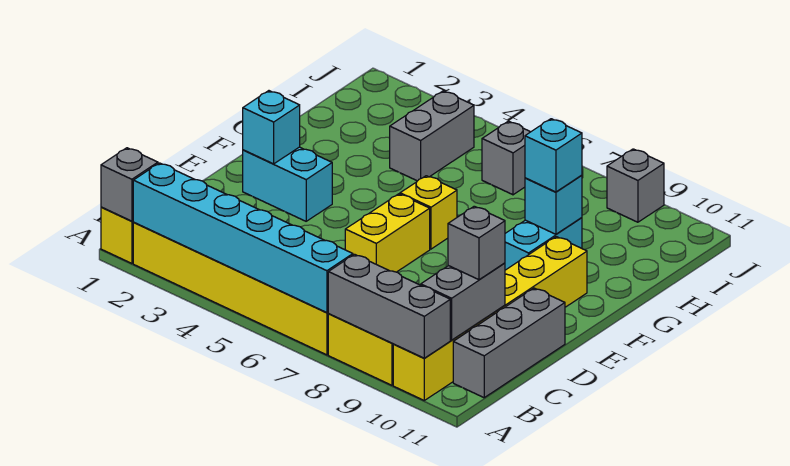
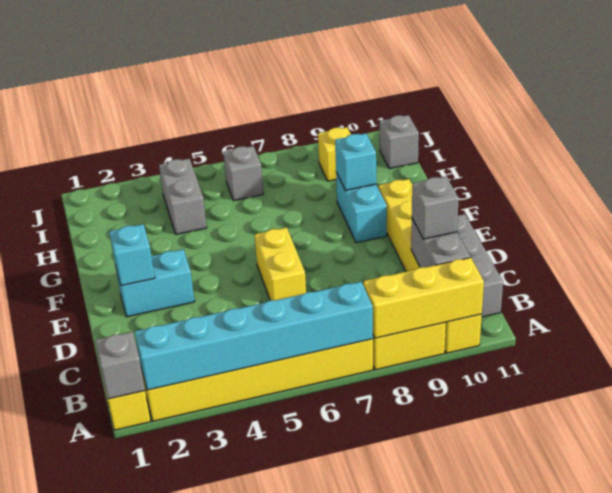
grey brick A8:A10 level 2 -> yellow brick A8:A10 level 2
yellow brick F6 level 1 -> yellow brick I9 level 1
cyan brick G9 level 3 -> none
grey brick J9 level 1 -> grey brick I11 level 1

